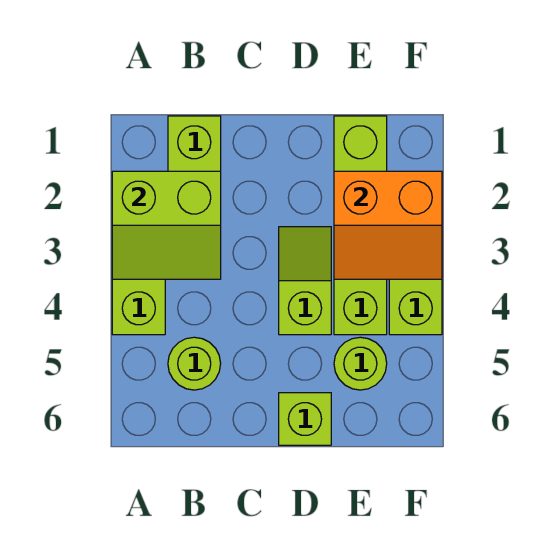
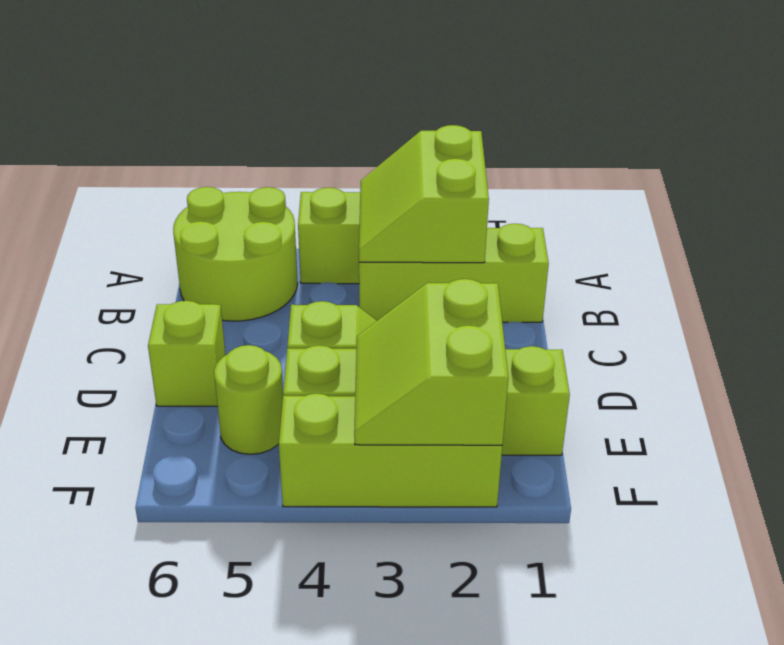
lime round brick B5 level 1 -> lime round brick A5:B6 level 1
orange slope E2:F3 level 2 top 2 -> lime slope E2:F3 level 2 top 2

